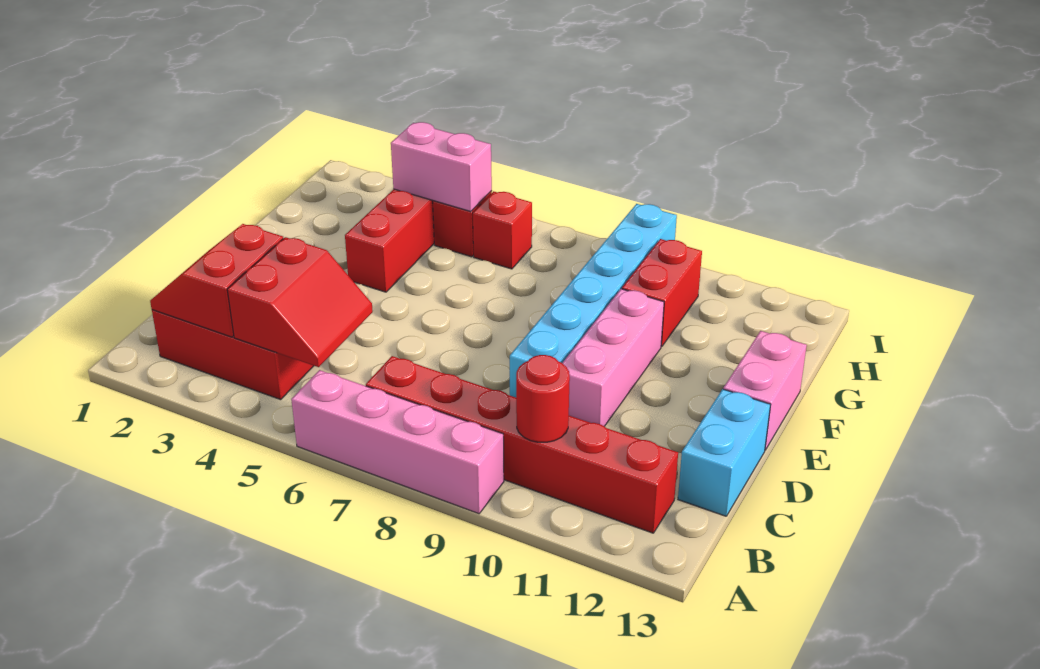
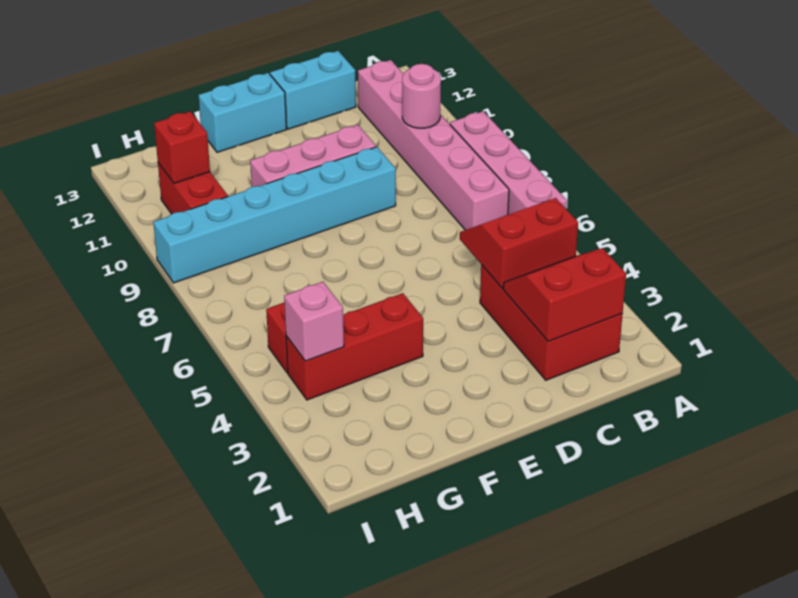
red slope B2:C3 level 2 top 3 -> red slope B2:C3 level 2 top 2
red brick B7:B12 level 1 -> pink brick B7:B12 level 1
red round brick B10 level 2 -> pink round brick B10 level 2
pink brick E13:F13 level 1 -> cyan brick E13:F13 level 1
red brick G10:H10 level 1 -> red brick H10:H11 level 1
pink brick H4:H5 level 2 -> pink brick H4 level 2
red brick H6 level 1 -> red brick H11 level 2

